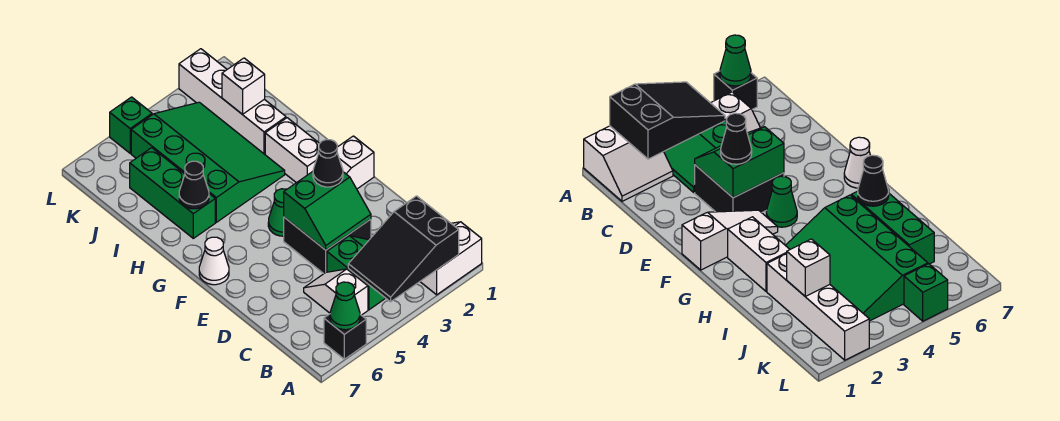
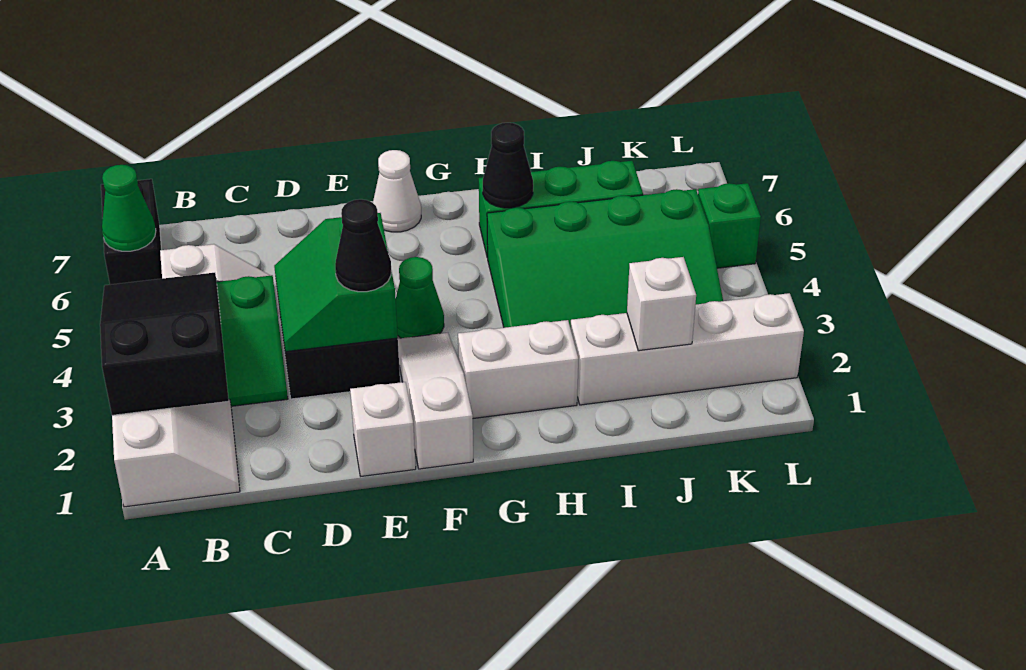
black brick A6 level 1 -> black brick A6:A7 level 1
none -> white brick E1 level 1

